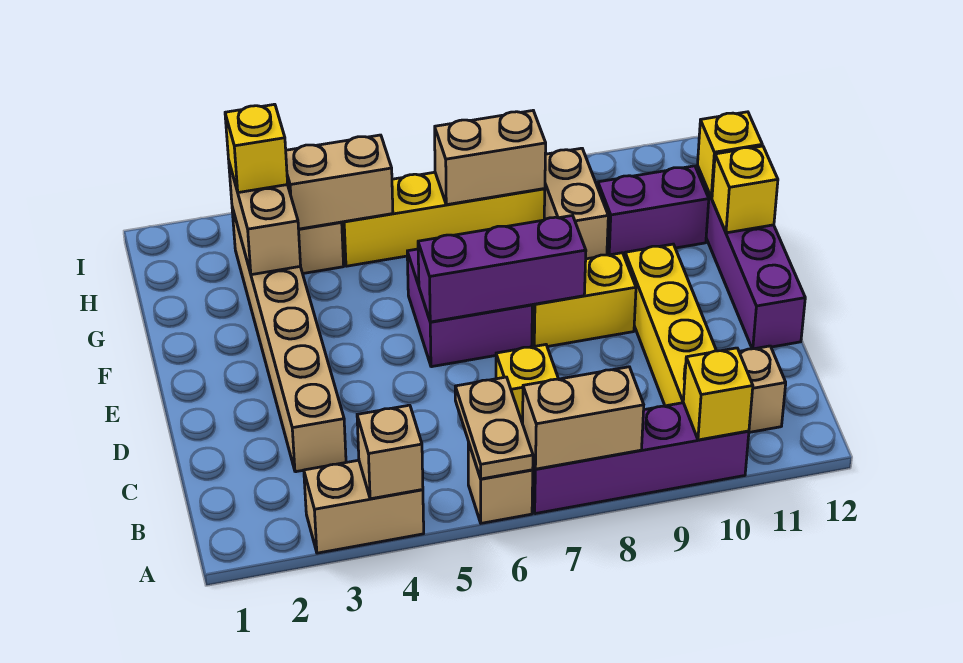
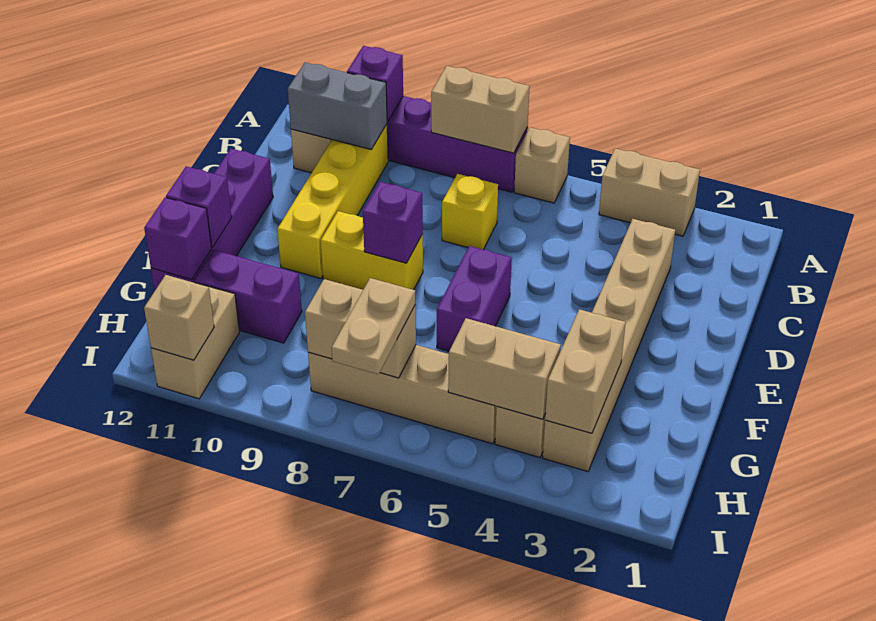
tan brick A4 level 2 -> tan brick I11 level 2
tan plate A6:B6 level 2 -> tan plate H7:I7 level 3
yellow brick A10 level 2 -> purple brick A10 level 2
none -> grey brick B10:B11 level 2
purple brick E6:F7 level 1 -> purple brick E6:F6 level 1
purple brick E6:E8 level 2 -> purple brick E8 level 2
yellow brick F12 level 2 -> purple brick F12 level 2
tan brick G9:H9 level 1 -> tan brick H11:I11 level 1
yellow brick G12 level 2 -> purple brick G12 level 2
yellow brick H3 level 3 -> none
yellow brick H5:H8 level 1 -> tan brick H5:H8 level 1

